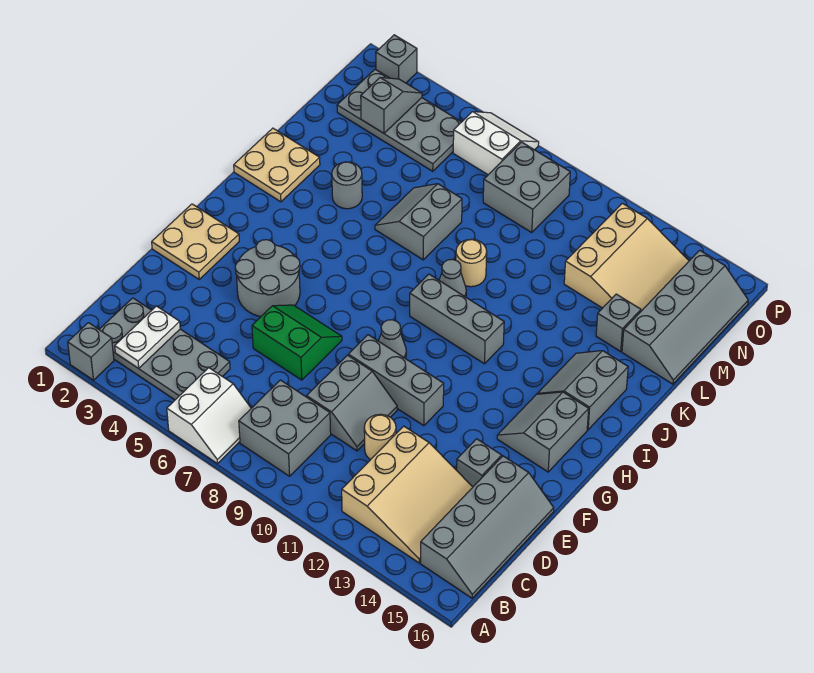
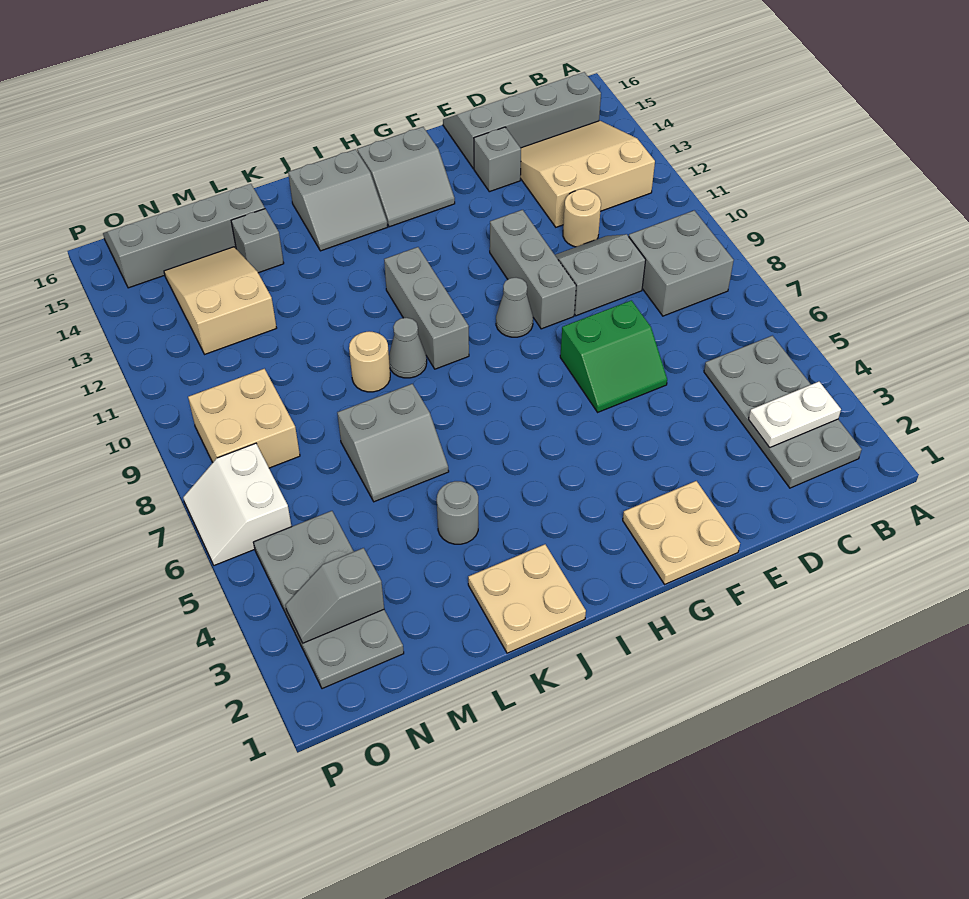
grey brick A2 level 1 -> none
white slope A6:B7 level 1 top 6 -> none
green slope E6:F7 level 1 top E -> green slope E6:F7 level 1 top 7
grey round brick F4:G5 level 1 -> none
tan slope M12:O14 level 1 top 12 -> tan slope M12:N14 level 1 top 12
grey brick N8:O9 level 1 -> tan brick N8:O9 level 1
grey brick P2 level 1 -> none

